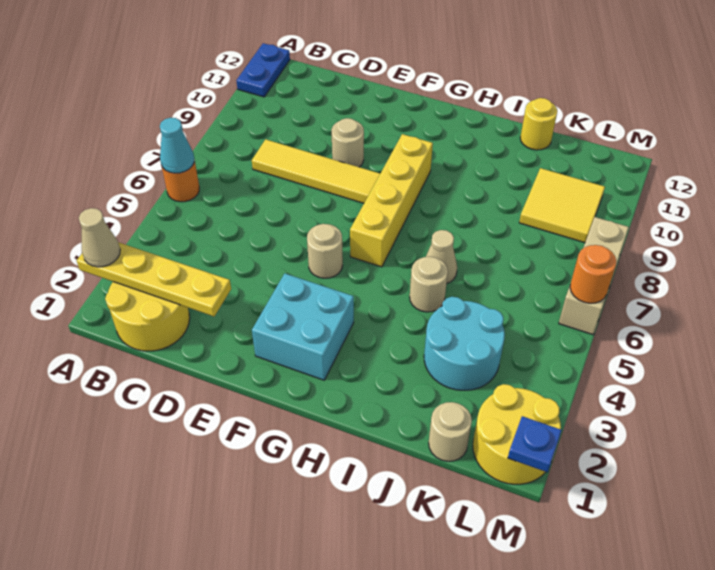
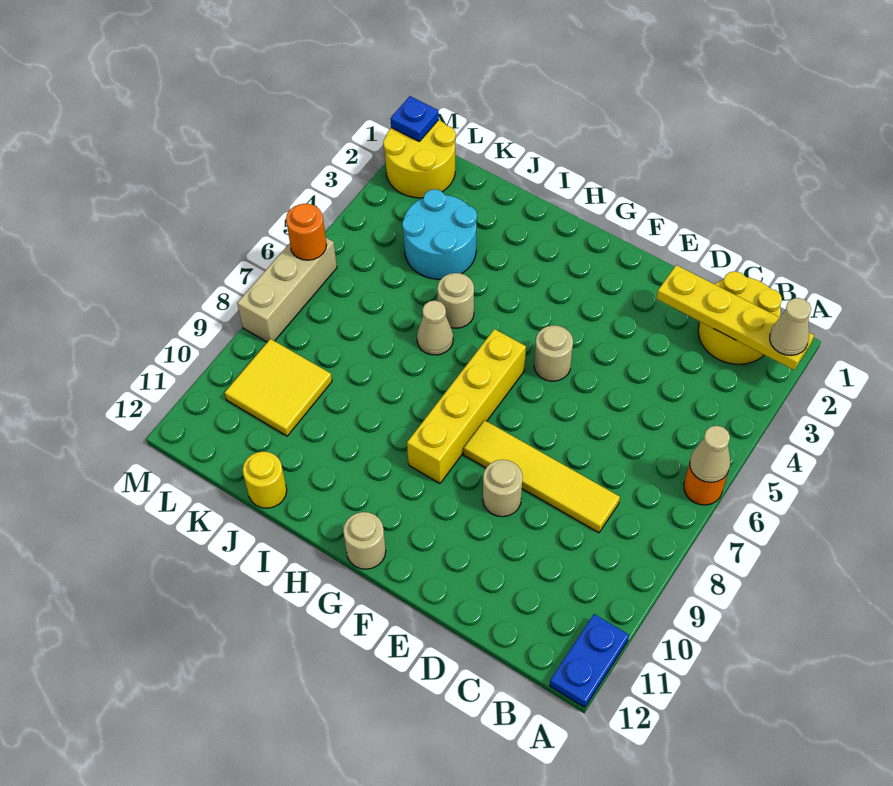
cyan cone A6 level 2 -> tan cone A6 level 2
cyan brick F2:G3 level 1 -> none
tan round brick K1 level 1 -> tan round brick G12 level 1

